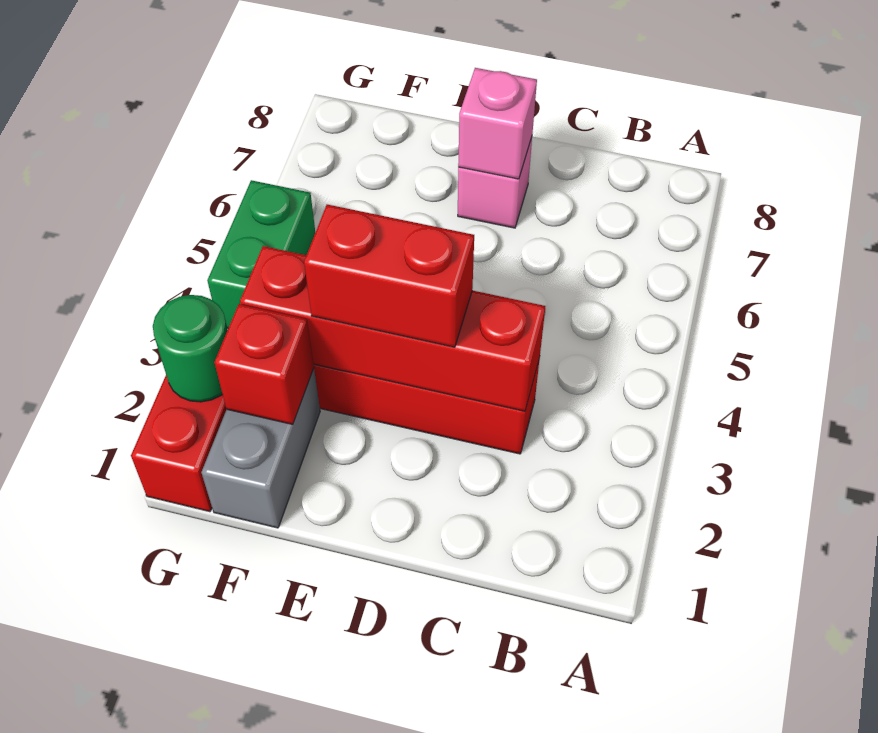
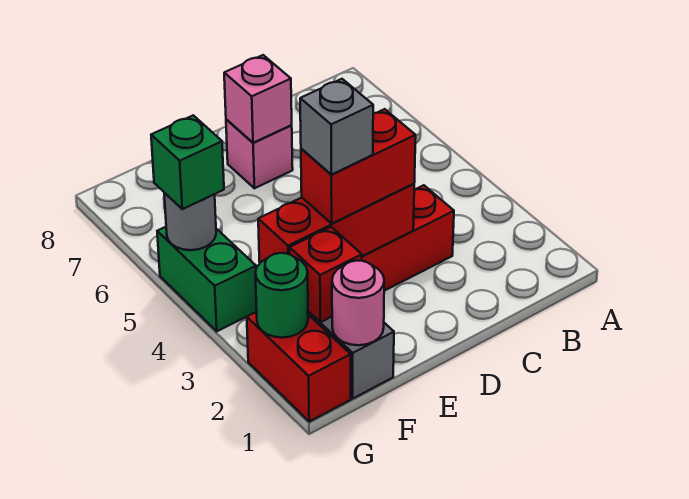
red brick C3:F3 level 2 -> red brick D3:F3 level 2
none -> grey brick E3 level 4
none -> pink round brick F1 level 2
none -> grey round brick G5 level 2
none -> green brick G5 level 3

